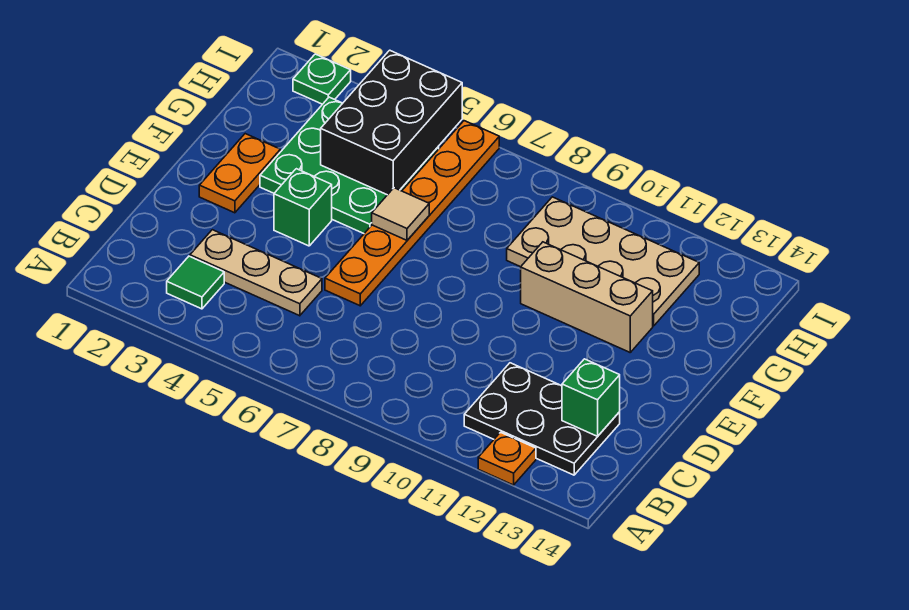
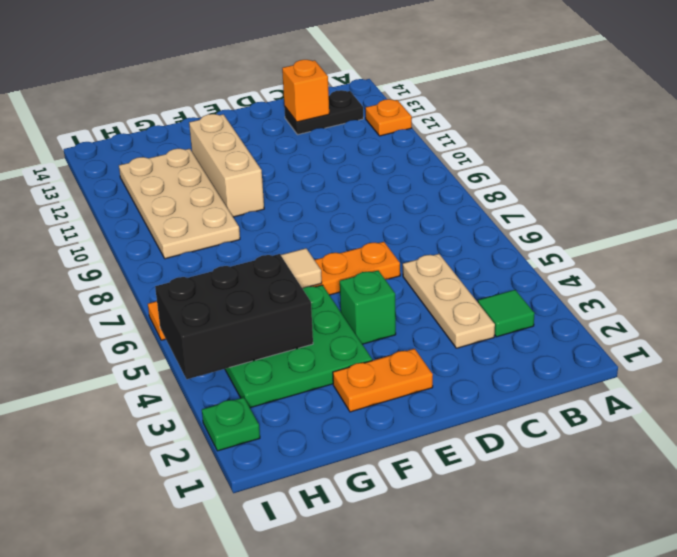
black plate B11:C13 level 1 -> black plate B13:C13 level 1
green brick C13 level 2 -> orange brick C13 level 2

